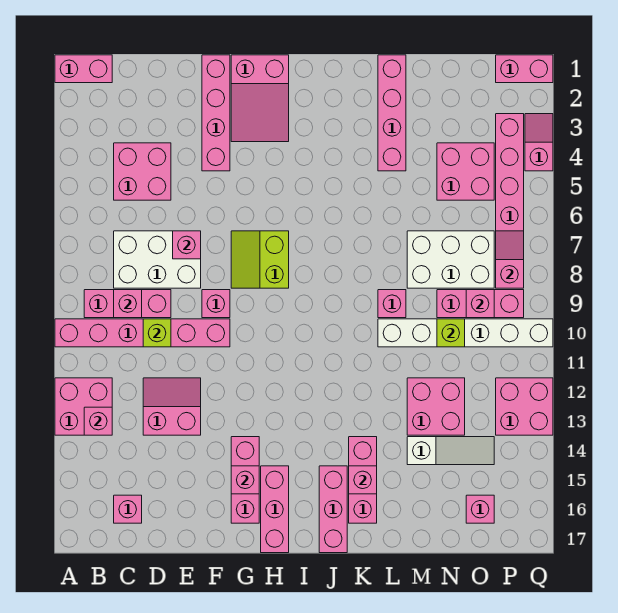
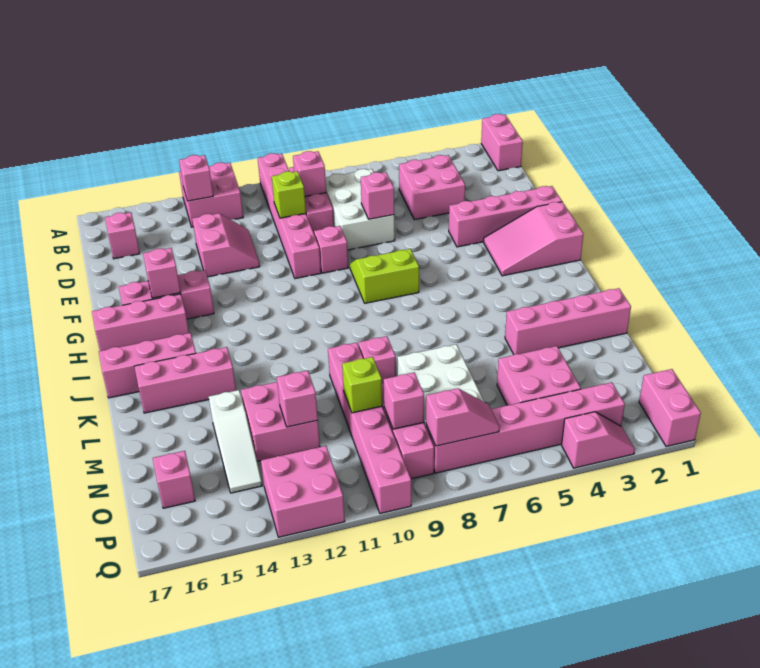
pink brick K15 level 2 -> pink brick N12 level 2
white brick L10:Q10 level 1 -> pink brick L10:Q10 level 1

